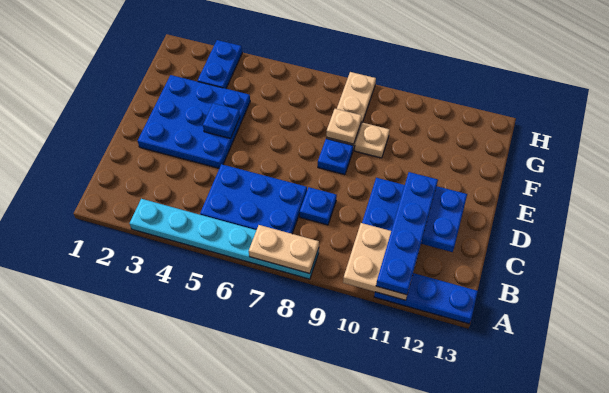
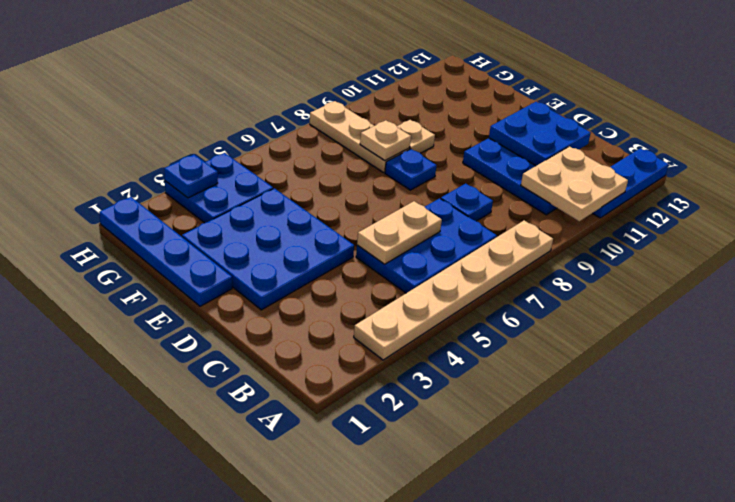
cyan plate A3:A8 level 1 -> tan plate A3:A8 level 1
tan plate A7:A8 level 2 -> tan plate C5:C6 level 2
blue plate A11:D11 level 3 -> blue plate E1:H1 level 1
blue plate E4 level 2 -> blue plate H3 level 2
blue plate G3:H3 level 1 -> blue plate G3:H4 level 1

